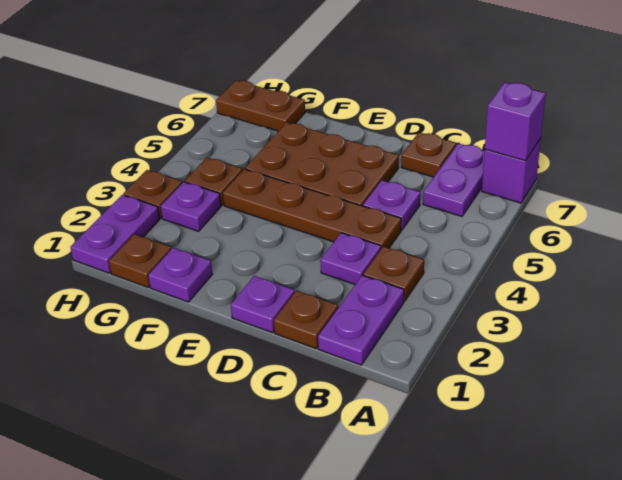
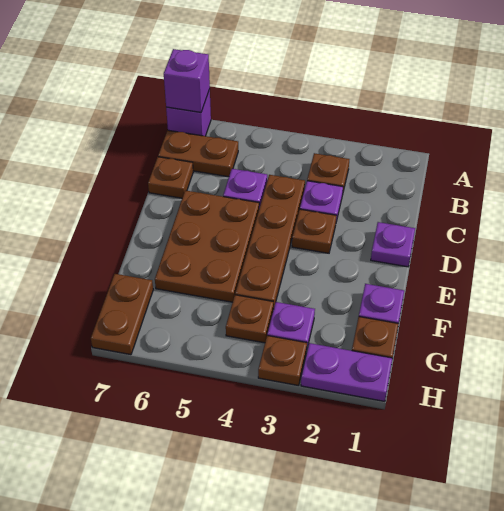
purple plate B1:B2 level 1 -> none
purple plate B6:B7 level 1 -> brown plate B6:B7 level 1
brown plate C1 level 1 -> brown plate D3 level 1

